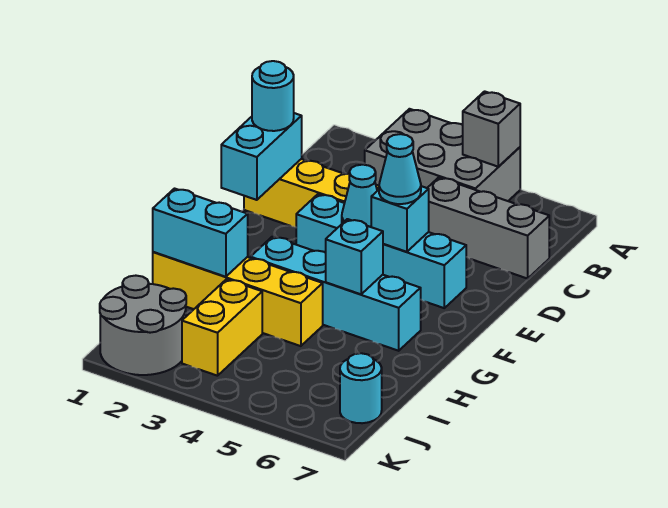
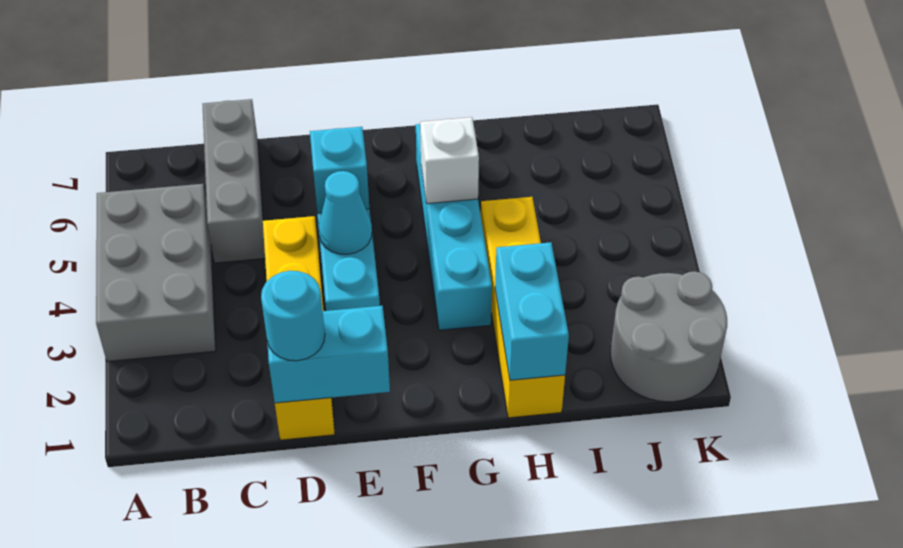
grey brick A5 level 2 -> none
cyan cone E5 level 3 -> none
cyan brick G5 level 2 -> white brick G5 level 2
yellow brick I3:J3 level 1 -> none
cyan round brick J7 level 1 -> none

